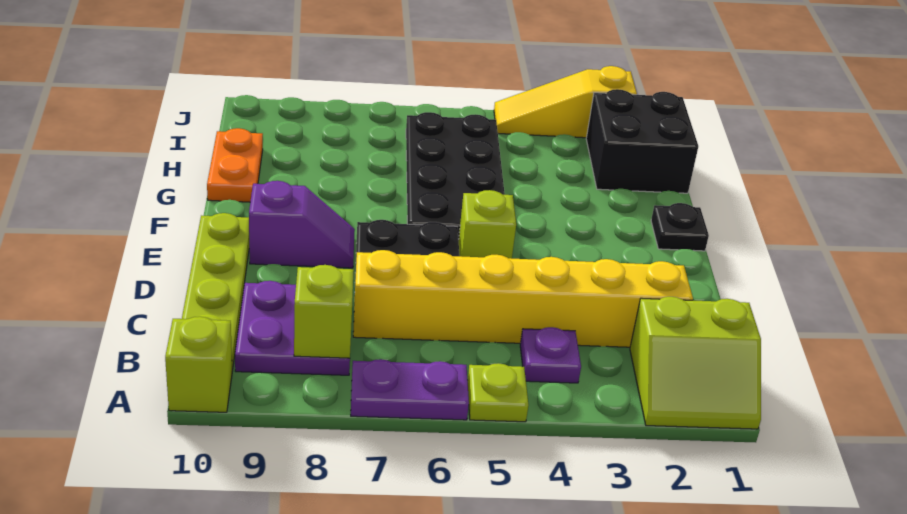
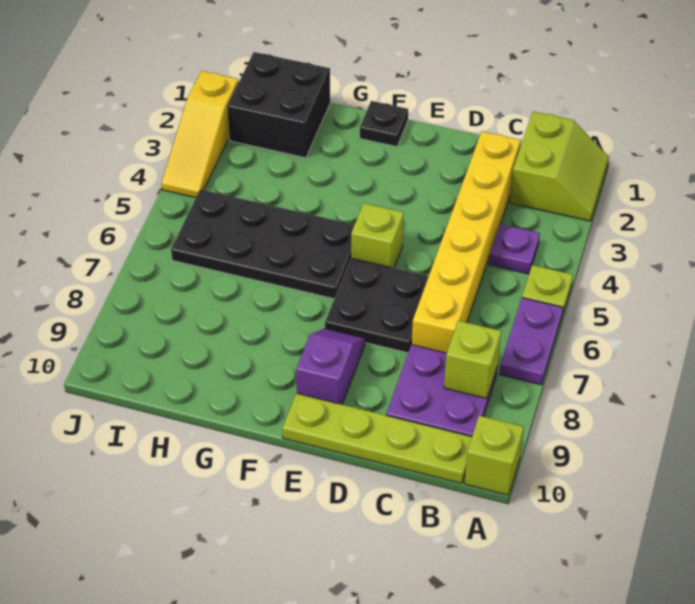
orange plate G10:H10 level 1 -> none

